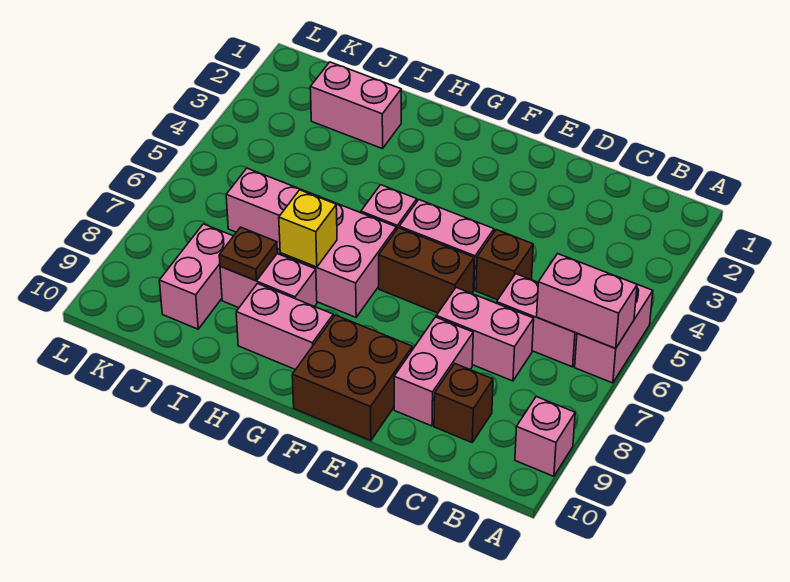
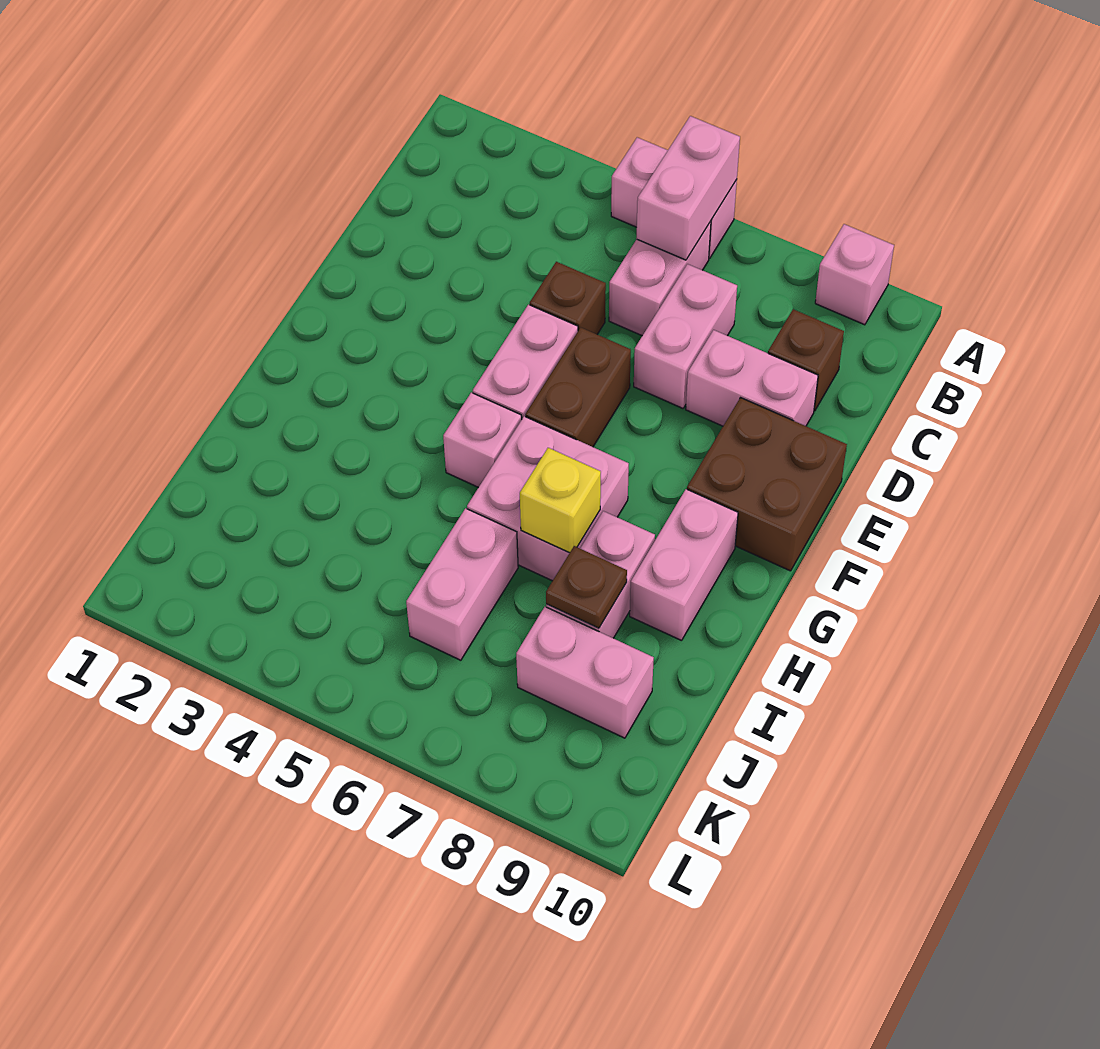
pink brick I2:J2 level 1 -> none

